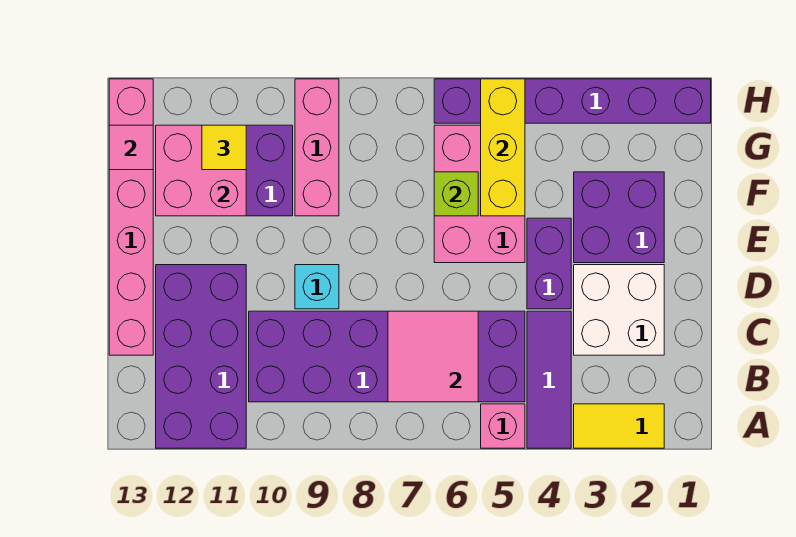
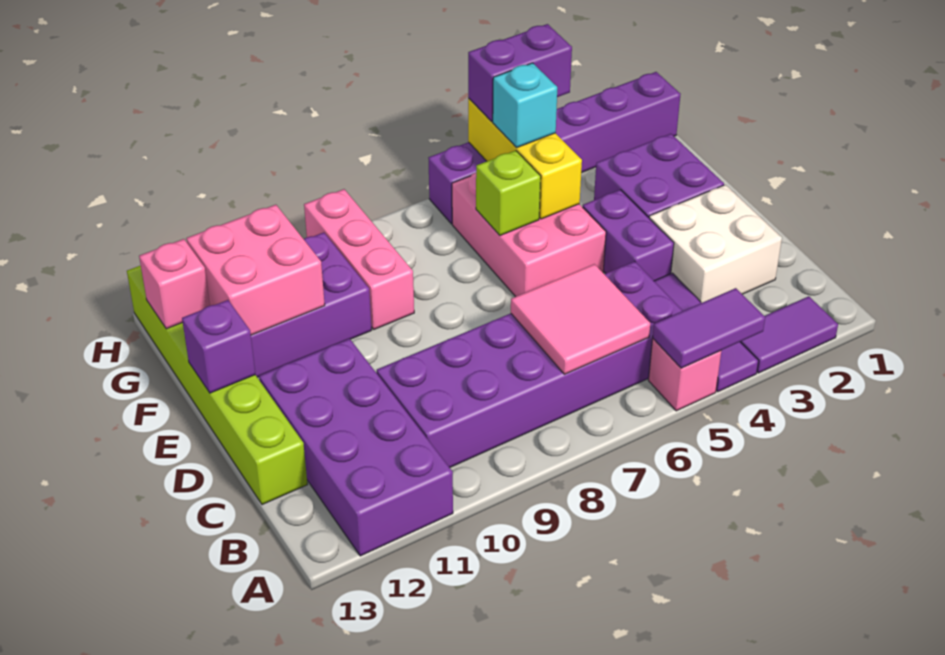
yellow tile A2:A3 level 1 -> purple tile A2:A3 level 1
none -> purple tile A4:A5 level 2
pink brick C13:H13 level 1 -> lime brick C13:H13 level 1
cyan brick D9 level 1 -> cyan brick G5 level 3
none -> purple brick E13 level 2
yellow tile G11 level 3 -> none
pink tile G13 level 2 -> pink brick G13 level 2
none -> purple brick H4:H5 level 3

